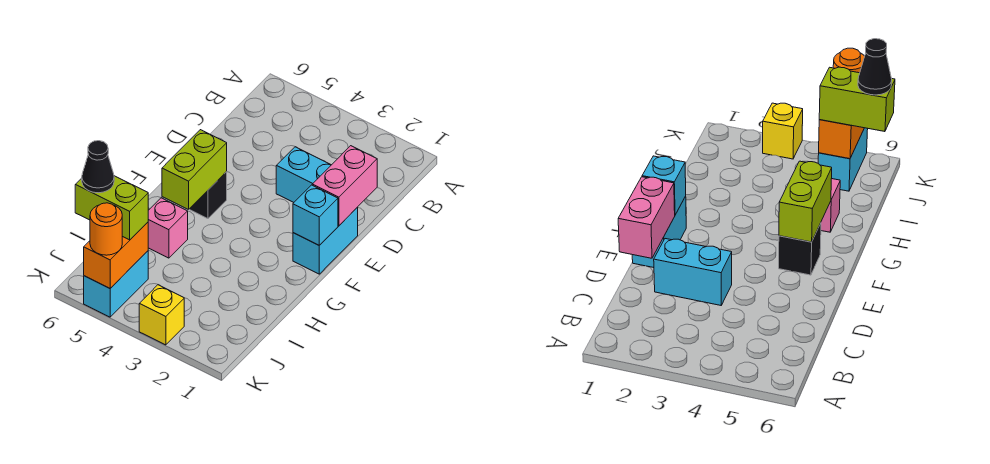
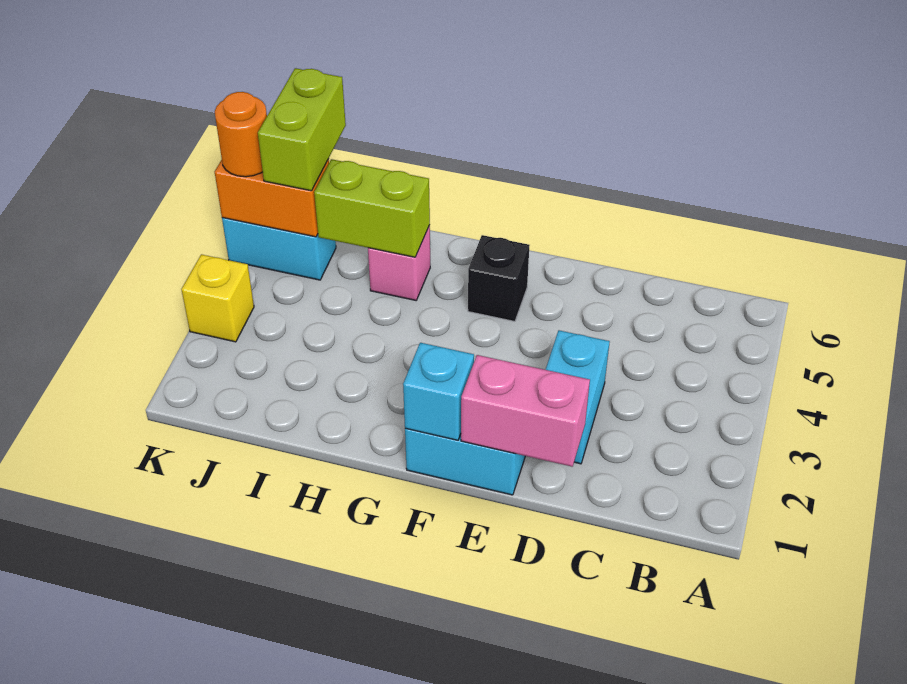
lime brick F5:G5 level 2 -> lime brick H5:I5 level 2
black cone J6 level 4 -> none

